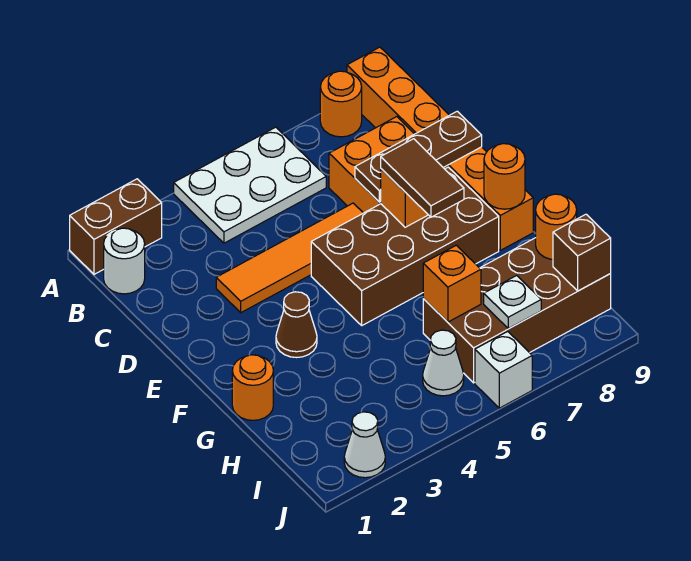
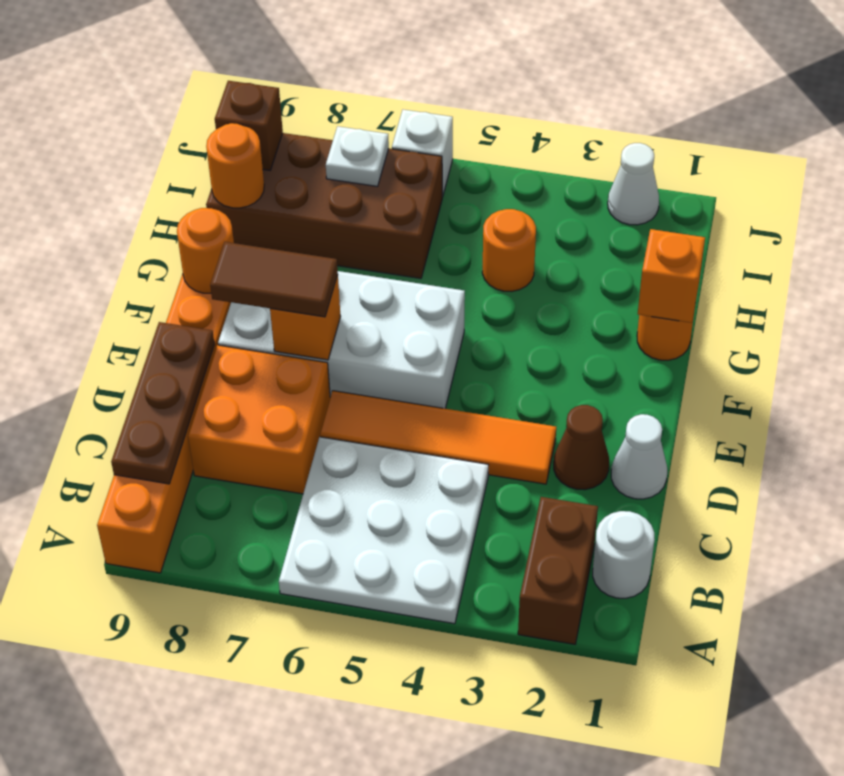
brown brick A1:A2 level 1 -> brown brick A2:B2 level 1
white plate A4:B6 level 1 -> white plate A4:C6 level 1
orange round brick A8 level 1 -> orange round brick H4 level 1
brown plate D7:D9 level 2 -> brown plate B9:D9 level 2
brown brick E5:F8 level 1 -> white brick E5:F8 level 1
brown tile E7:F7 level 3 -> brown tile E7:E8 level 3
brown cone F3 level 1 -> brown cone D2 level 1
orange brick H6 level 2 -> orange brick G1 level 2
white cone I5 level 1 -> white cone D1 level 1

